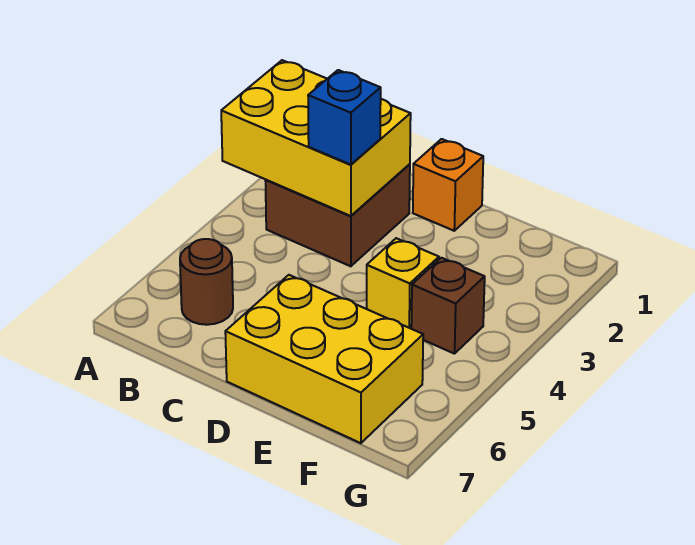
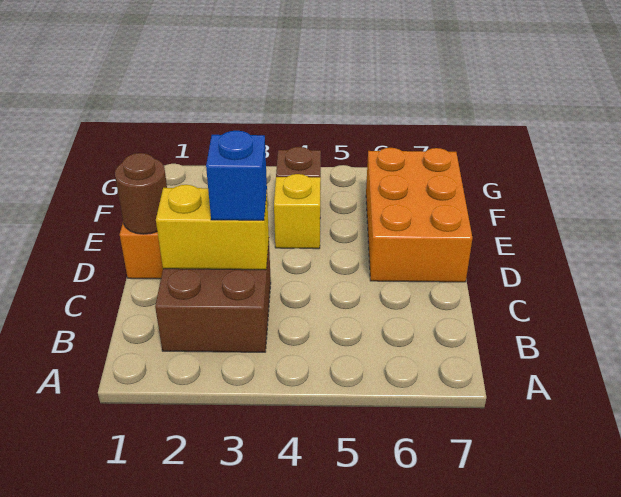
yellow brick A2:C3 level 2 -> yellow brick C2:C3 level 2
brown round brick B6 level 1 -> brown round brick D1 level 2
yellow brick D6:F7 level 1 -> orange brick D6:F7 level 1

